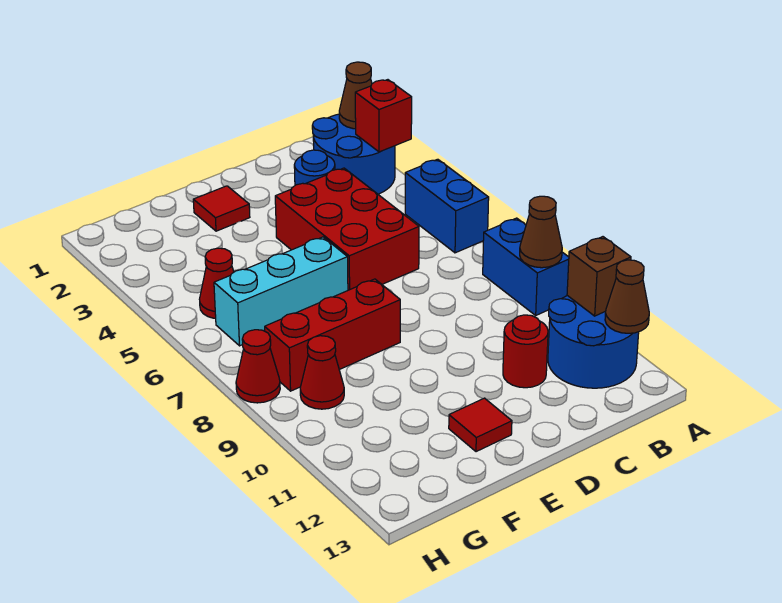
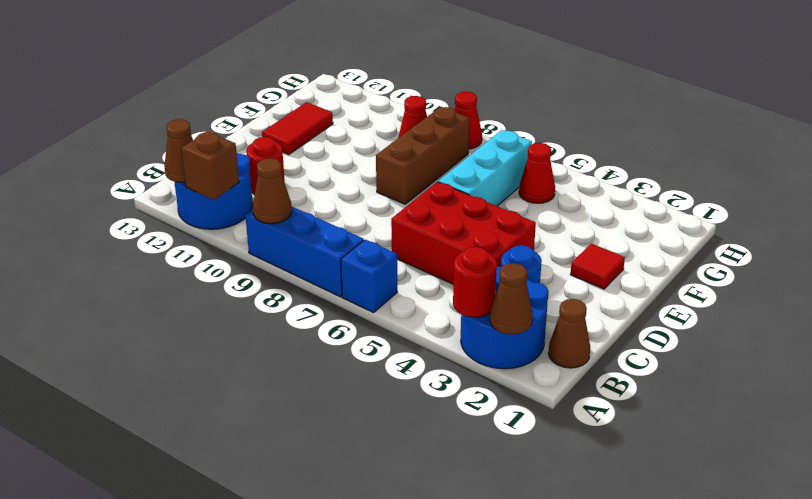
red brick A3 level 2 -> red round brick A3 level 2
blue brick A5:A6 level 1 -> blue brick A6 level 1
blue brick A8:A9 level 1 -> blue brick A7:A9 level 1
none -> brown cone B1 level 1
red brick E8:G8 level 1 -> brown brick E8:G8 level 1
red tile E12 level 1 -> red tile E12:F12 level 1

